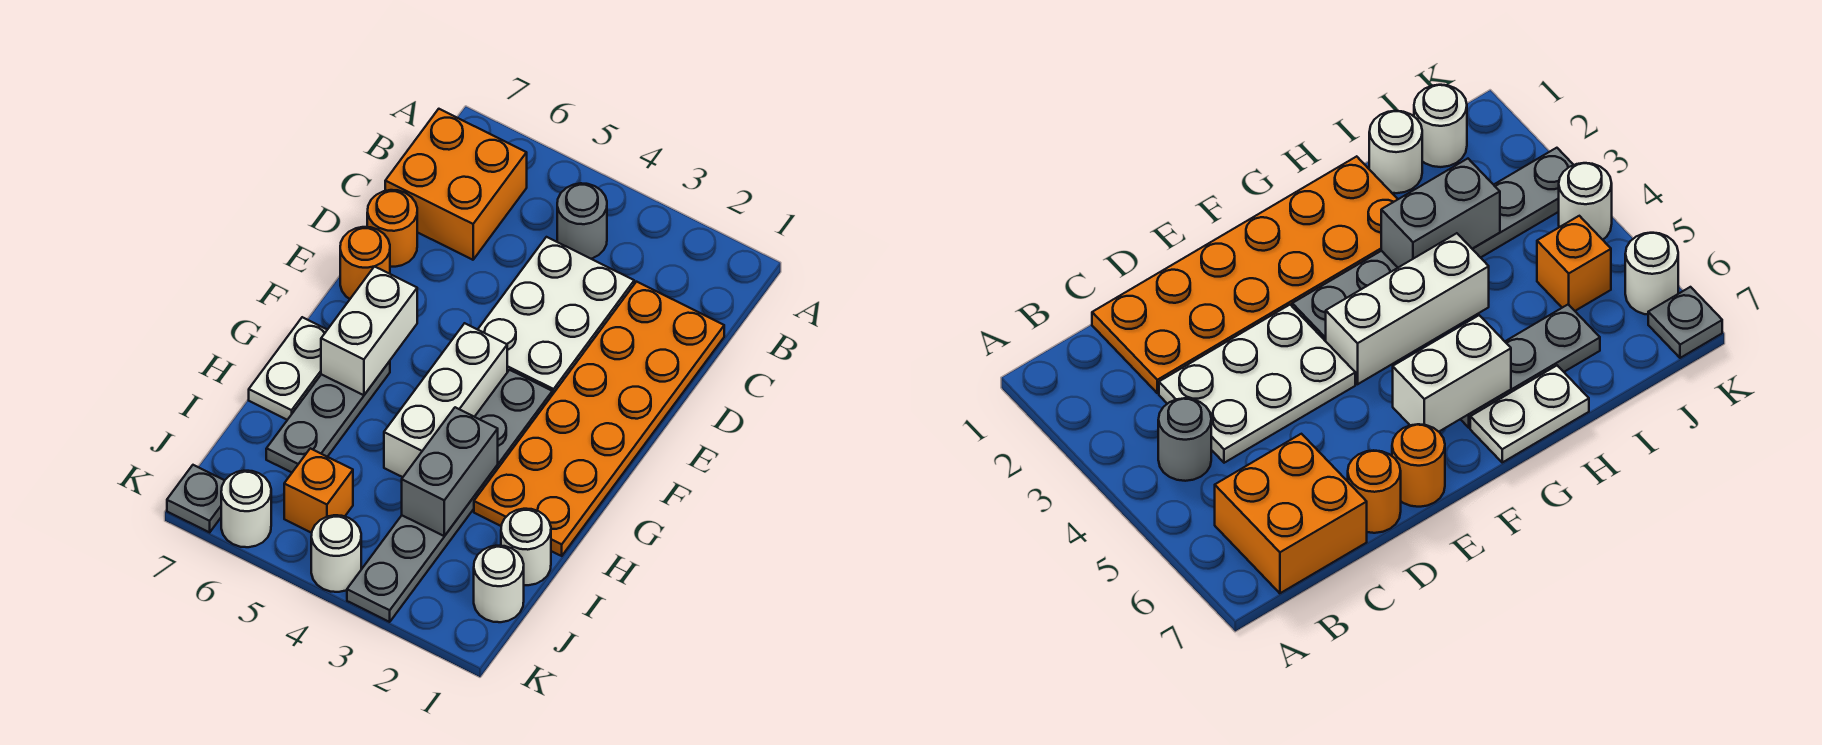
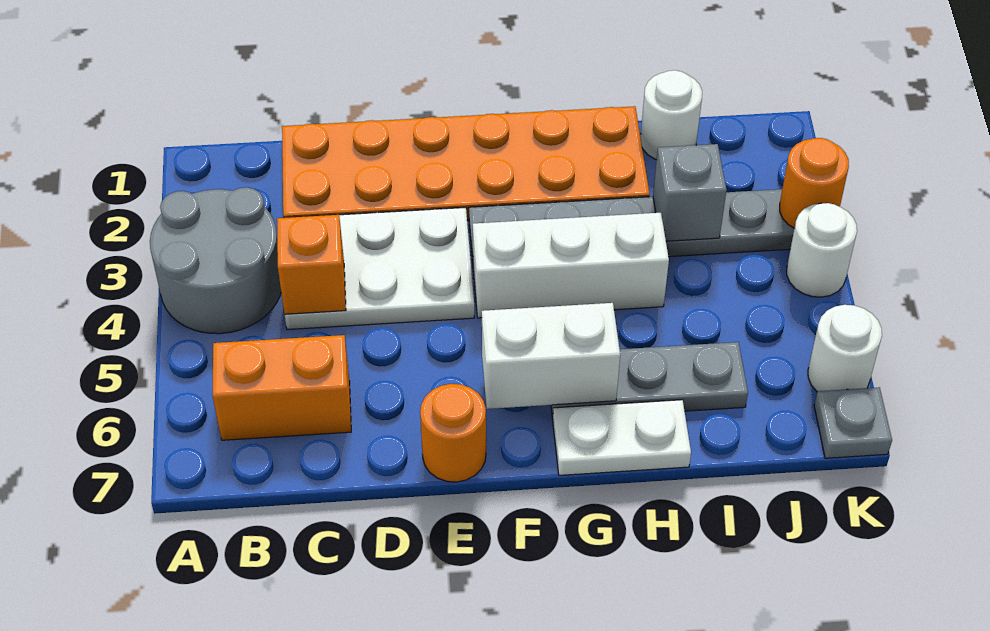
grey round brick B4 level 1 -> grey round brick A3:B4 level 1
orange brick B6:C7 level 1 -> orange brick B6:C6 level 1
orange round brick D7 level 1 -> orange round brick K3 level 2
grey brick H3:I3 level 2 -> grey brick I3 level 2
white round brick J1 level 1 -> none
orange brick J5 level 1 -> orange brick C4 level 2

